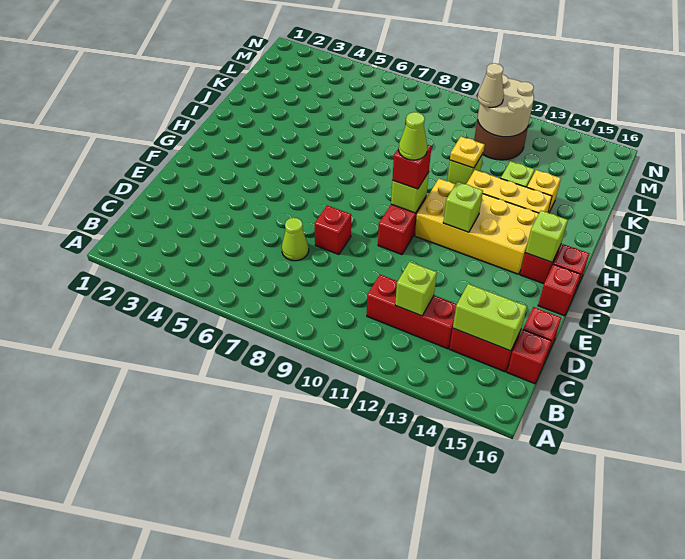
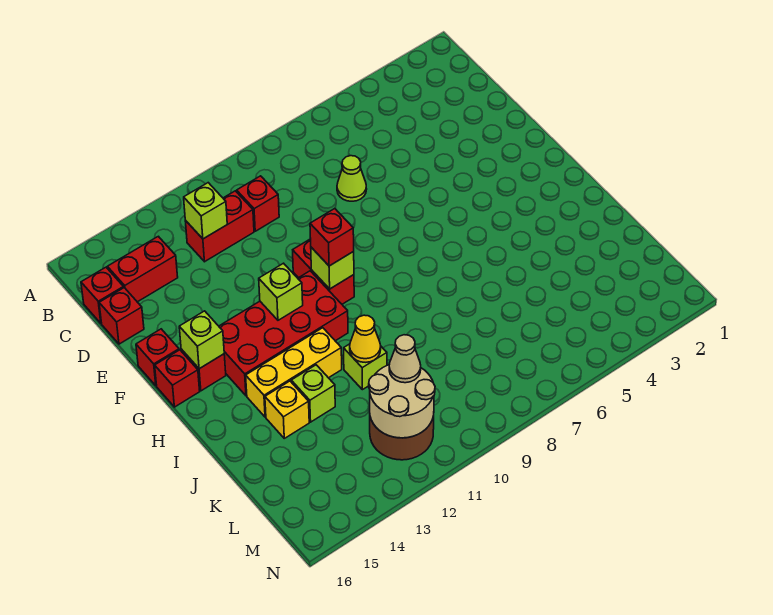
red brick C11:C13 level 1 -> red brick C11:C12 level 1
lime brick C14:C15 level 2 -> none
red brick E8 level 1 -> red brick C10 level 1
lime cone G10 level 4 -> none
yellow brick G11:H14 level 1 -> red brick G11:H14 level 1
yellow plate J11 level 2 -> yellow cone J11 level 2

